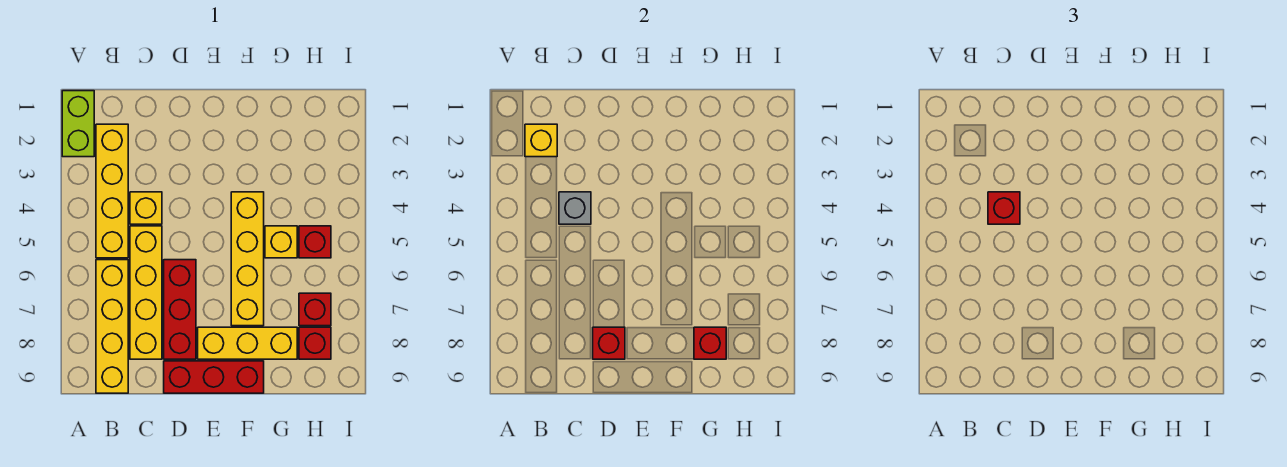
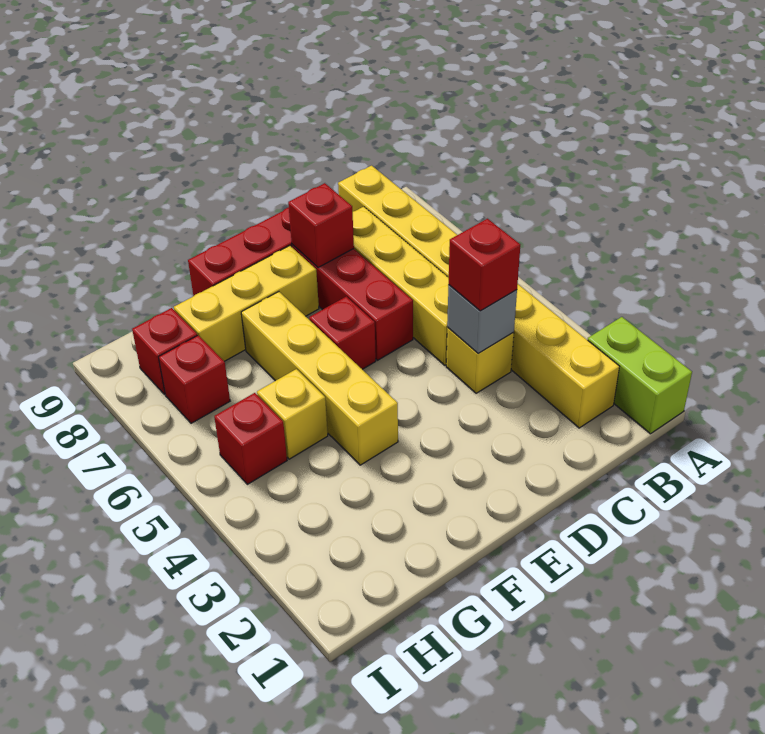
yellow brick B2 level 2 -> none
red brick G8 level 2 -> red brick E6 level 1

